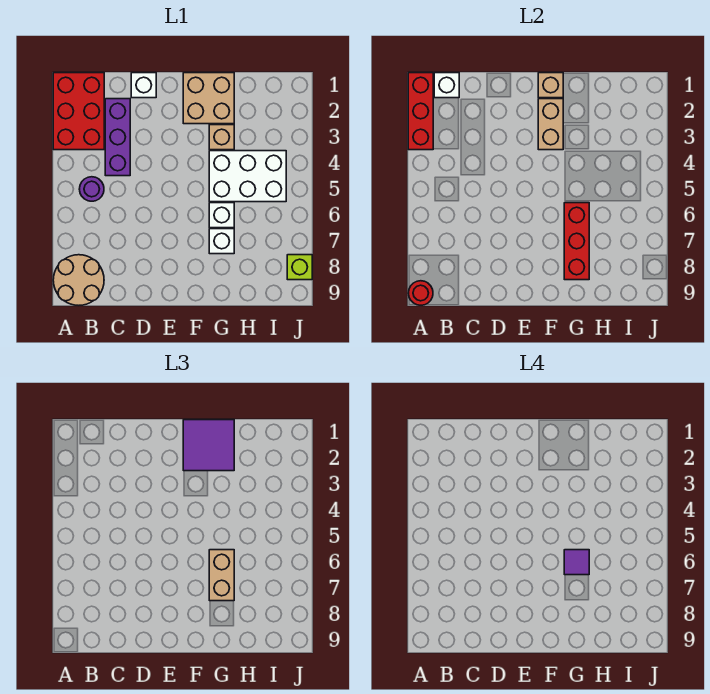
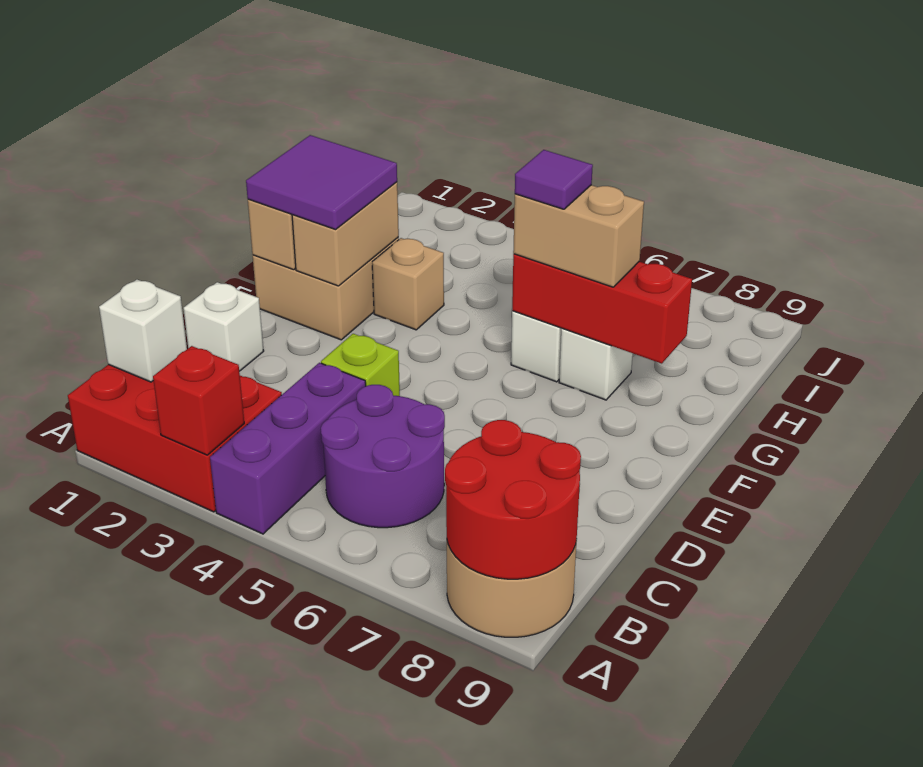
red brick A1:A3 level 2 -> red brick A3 level 2
red round brick A9 level 2 -> red round brick A8:B9 level 2
purple round brick B5 level 1 -> purple round brick B5:C6 level 1
purple brick C2:C4 level 1 -> purple brick A4:C4 level 1
tan brick F2:F3 level 2 -> tan brick F2:G2 level 2
white brick G4:I5 level 1 -> none
lime brick J8 level 1 -> lime brick D4 level 1

